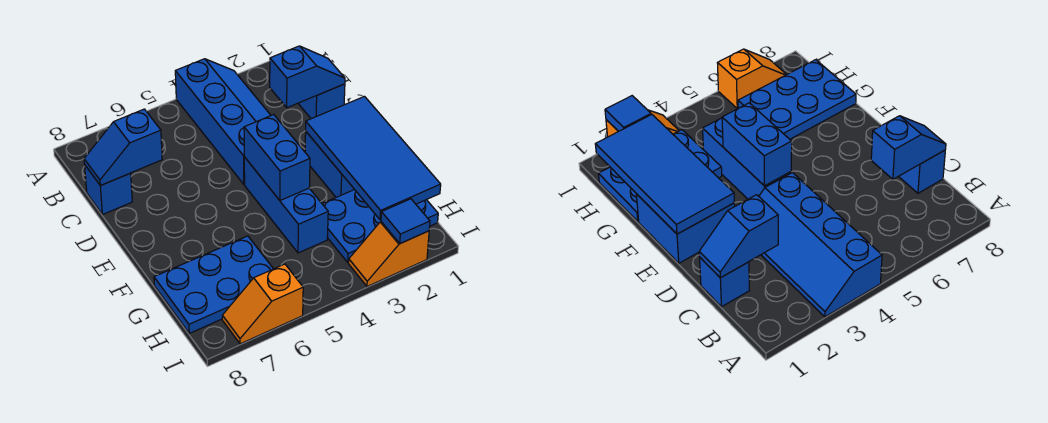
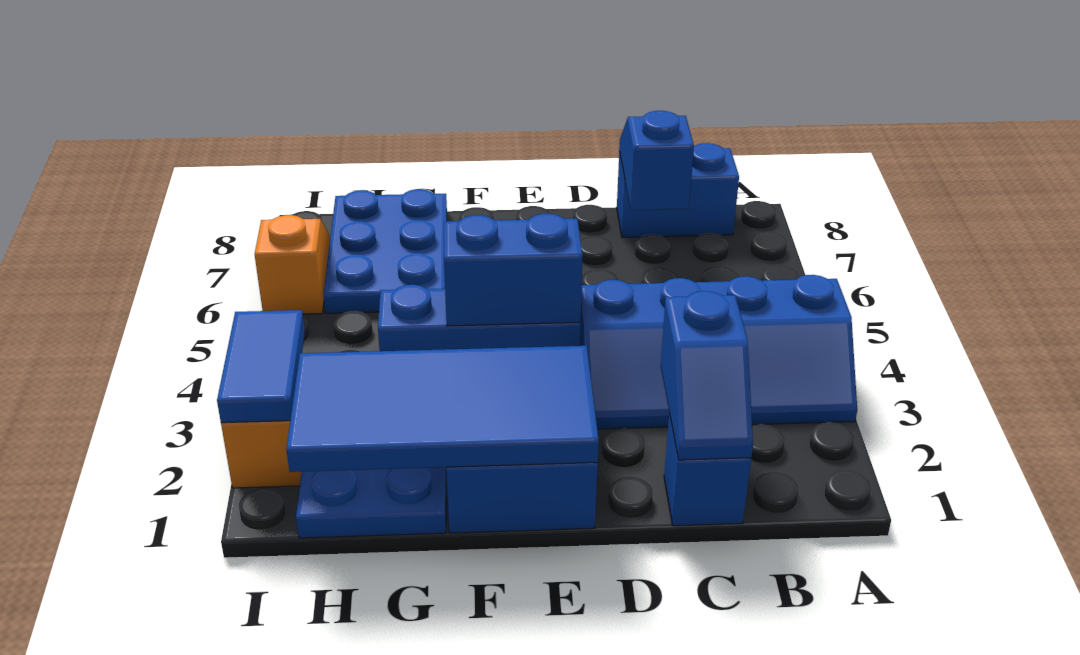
blue brick C8 level 1 -> blue brick B8:C8 level 1
blue tile I2 level 2 -> blue tile I2:I3 level 2

